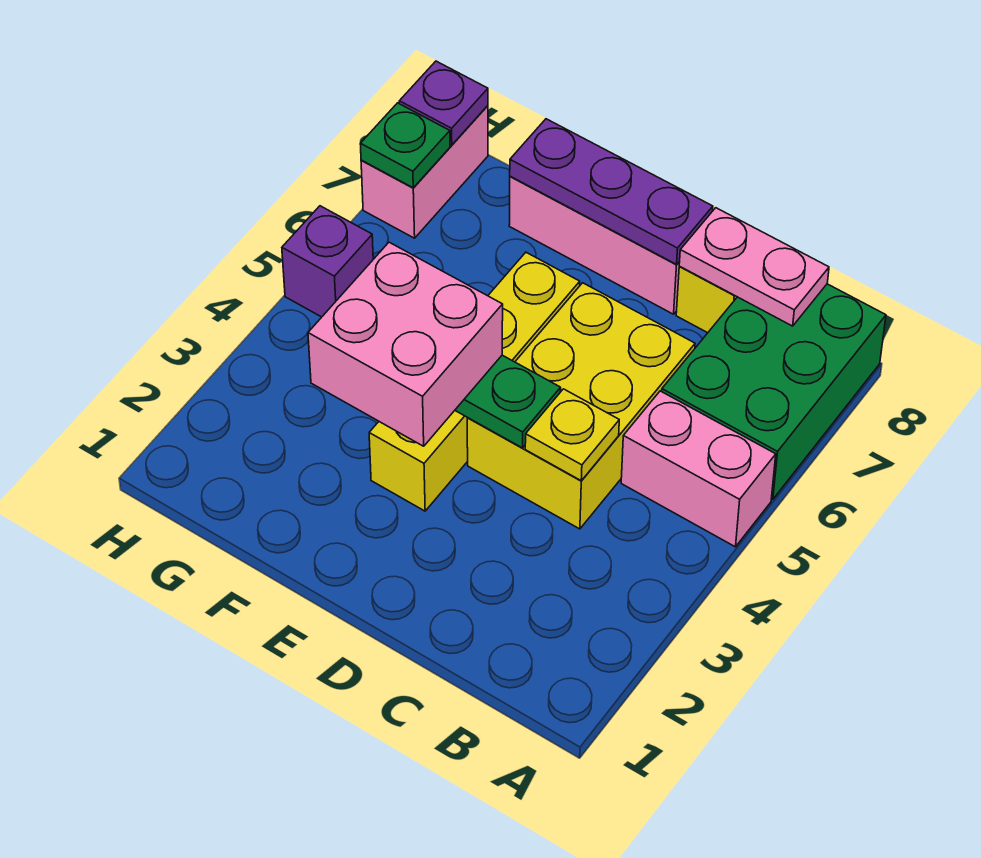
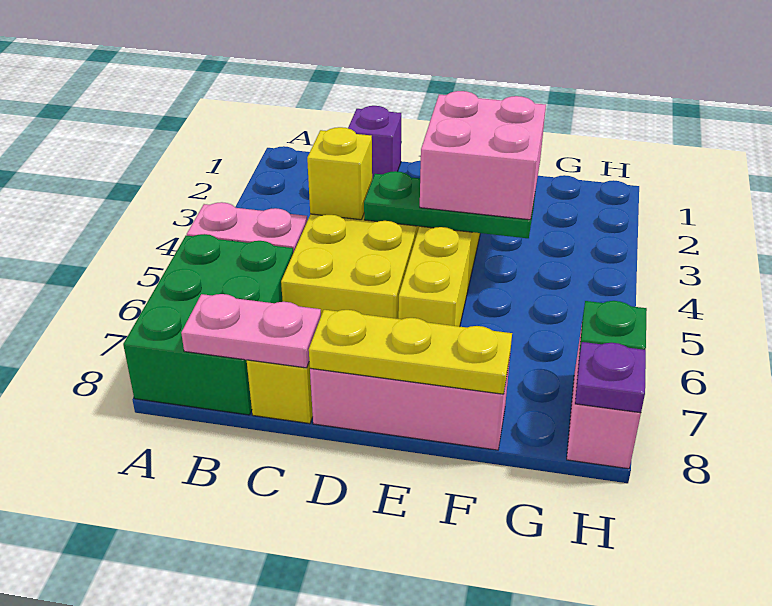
yellow plate C4 level 2 -> yellow brick C4 level 2
purple plate D8:F8 level 2 -> yellow plate D8:F8 level 2
purple brick H5 level 1 -> purple brick C1 level 1

